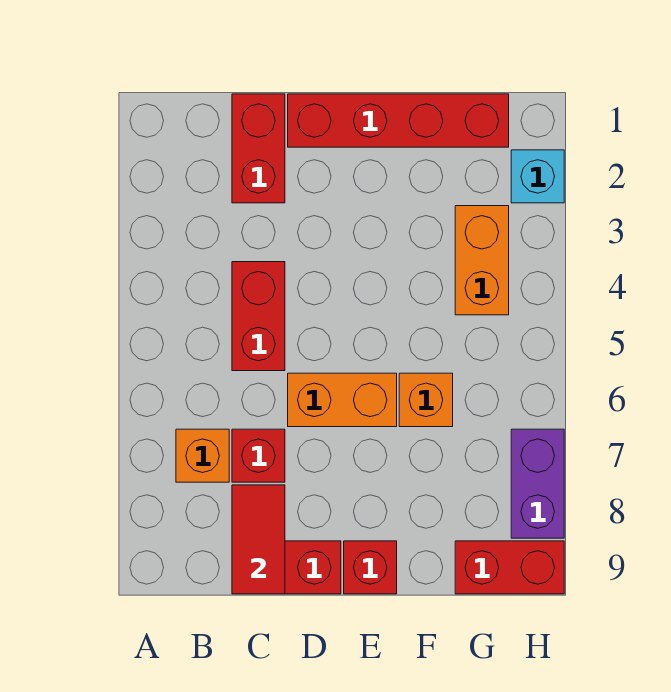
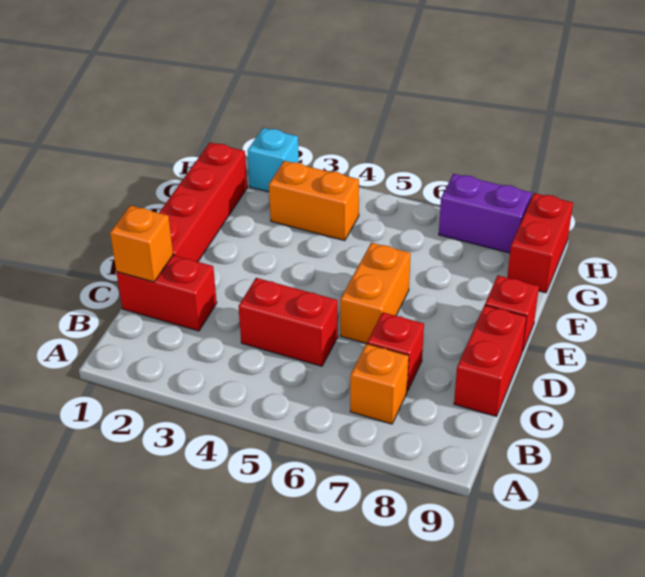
red tile C8:C9 level 2 -> none
orange brick F6 level 1 -> orange brick C1 level 2

